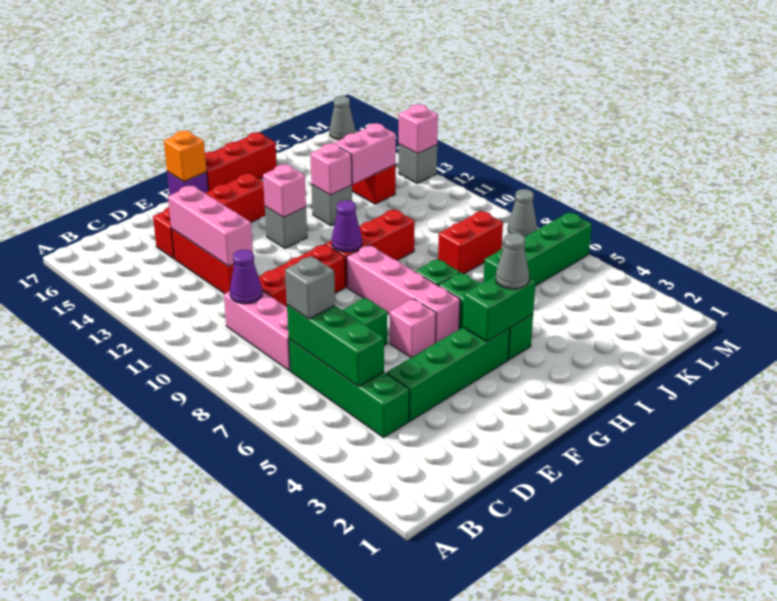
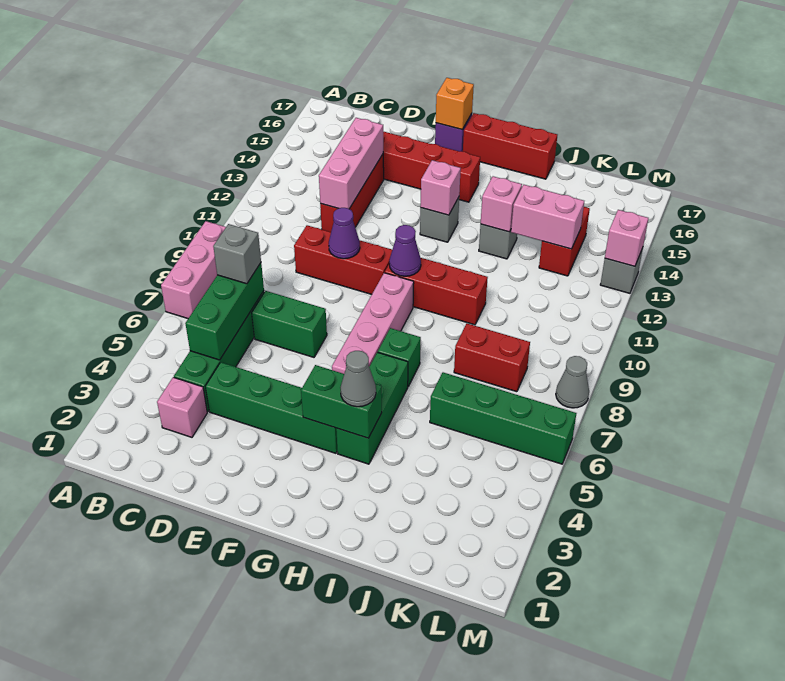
pink brick C8:C10 level 1 -> pink brick A7:A9 level 1
purple cone C10 level 2 -> purple cone E10 level 2
pink brick F6 level 1 -> pink brick C3 level 1
grey cone M17 level 1 -> none

